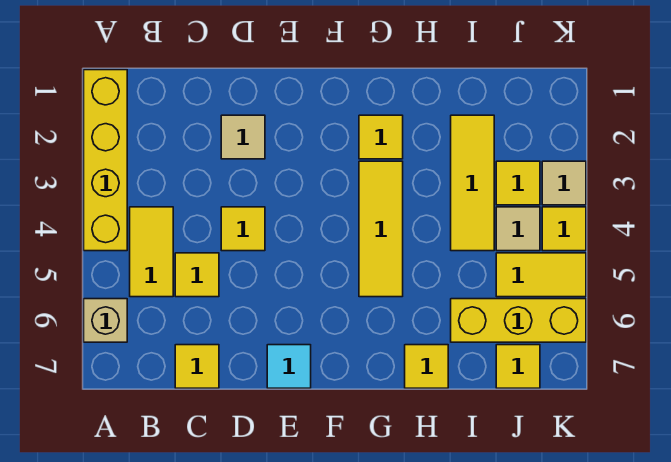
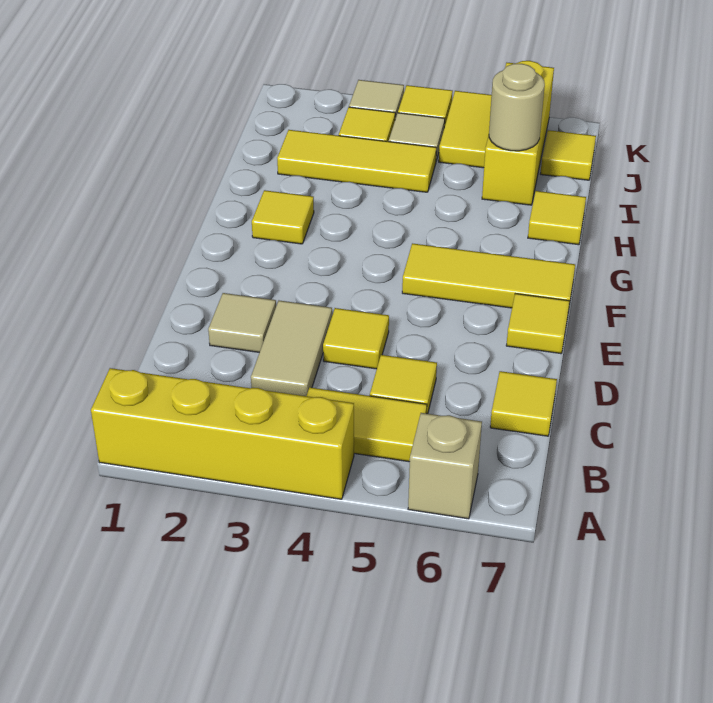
none -> tan tile C3:D3 level 1
cyan tile E7 level 1 -> yellow tile E7 level 1
yellow tile G3:G5 level 1 -> yellow tile F5:F7 level 1
none -> tan round brick I6 level 2

